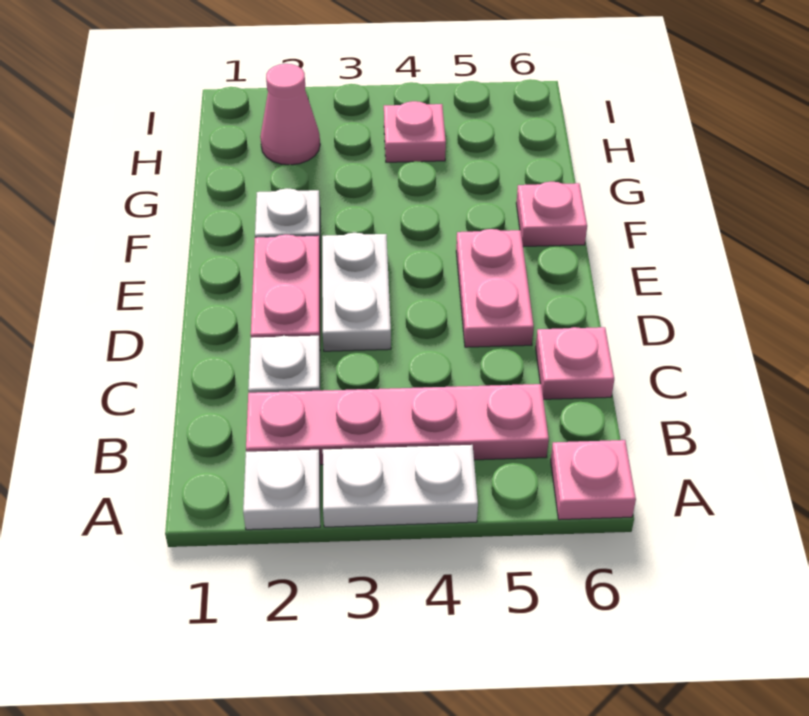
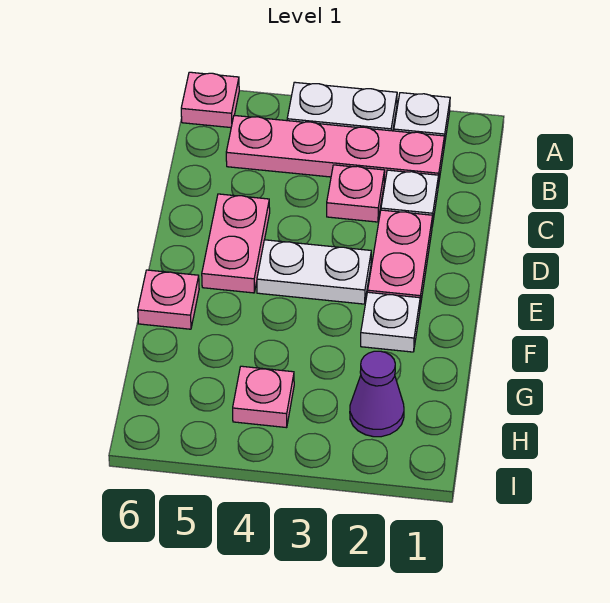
pink plate C6 level 1 -> pink plate C3 level 1
white plate D3:E3 level 1 -> white plate E3:E4 level 1
pink cone H2 level 1 -> purple cone H2 level 1

